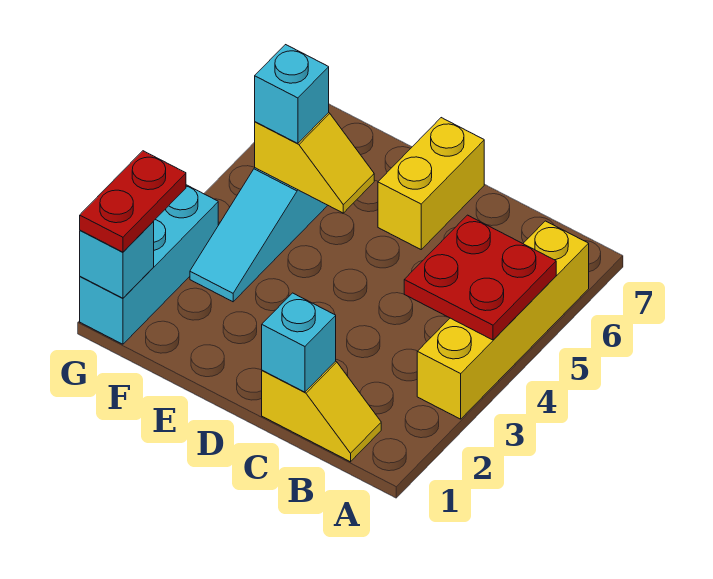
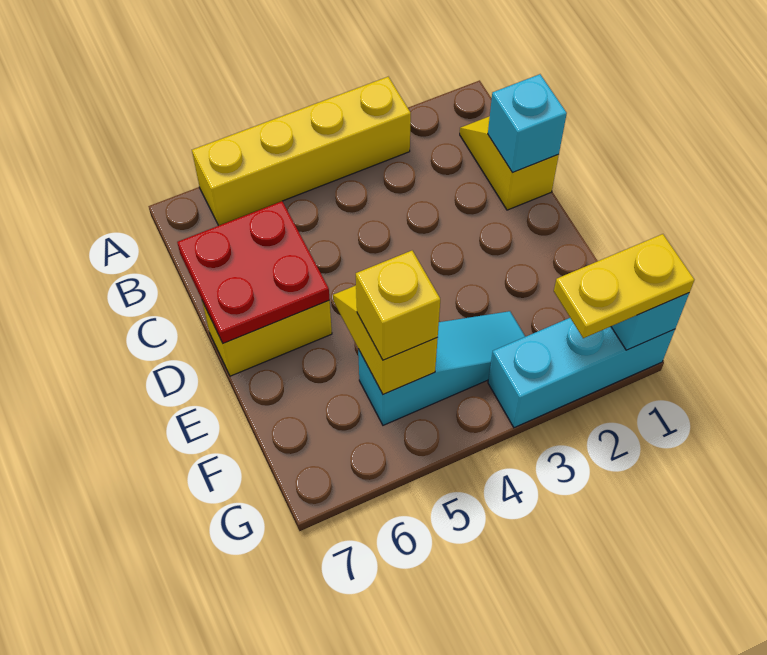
red plate A4:B5 level 2 -> red plate C6:D7 level 2
cyan brick F5 level 3 -> yellow brick F5 level 3
red plate G1:G2 level 3 -> yellow plate G1:G2 level 3

